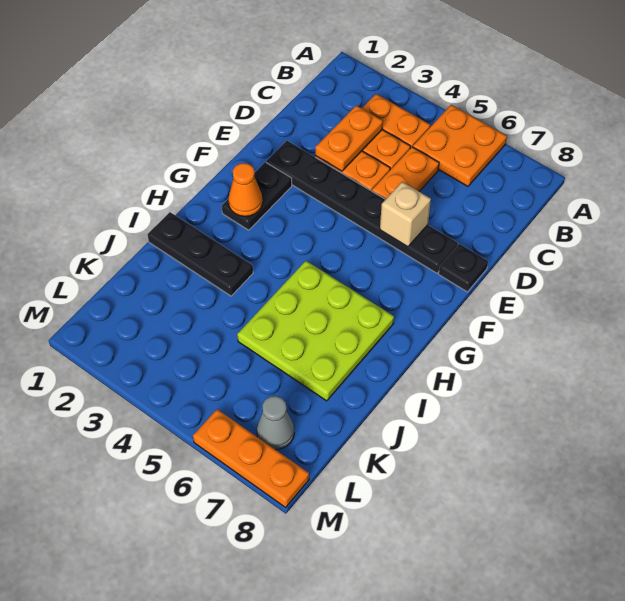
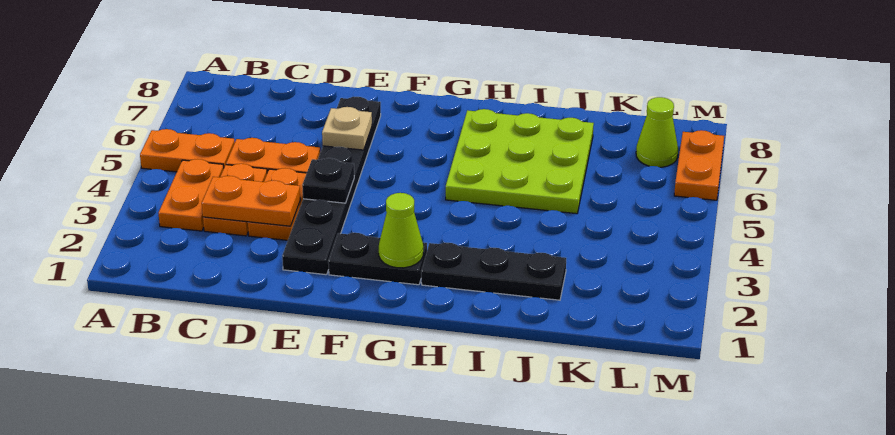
orange plate A5:B6 level 1 -> orange plate A5:B5 level 1
tan brick E6 level 2 -> tan plate E6 level 2
black plate E8 level 1 -> black plate E4 level 2
orange cone G2 level 2 -> lime cone G2 level 2
black plate I1:I3 level 1 -> black plate H2:J2 level 1
grey cone L7 level 1 -> lime cone L7 level 1
orange plate M6:M8 level 1 -> orange plate M6:M7 level 1

